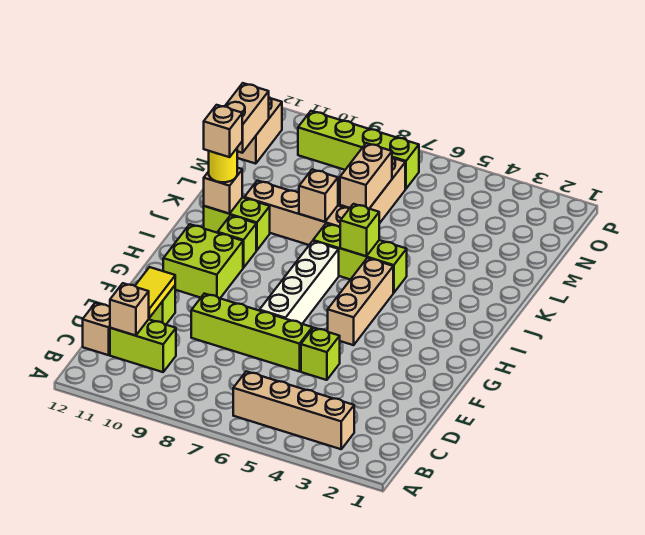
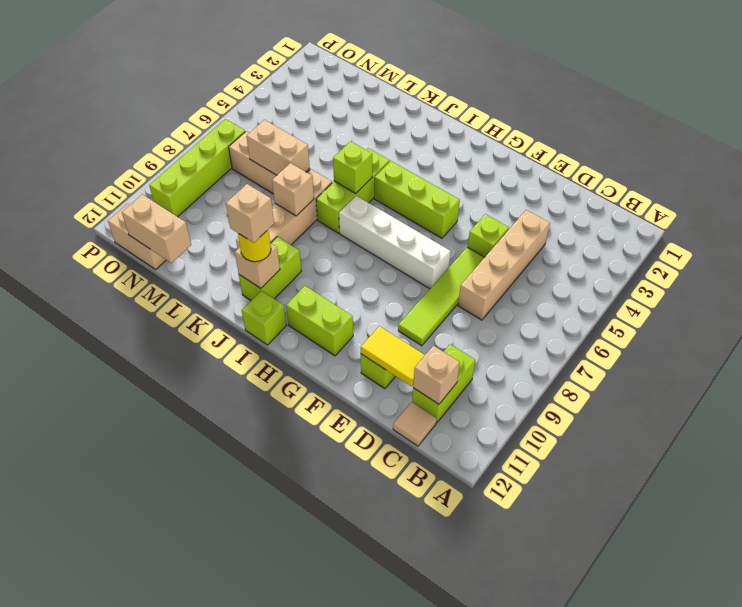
tan brick B3:B6 level 1 -> tan brick D4:D7 level 1
tan brick C12 level 1 -> tan tile C12 level 1
lime brick E6:E9 level 1 -> lime tile E6:E9 level 1
tan brick G5:I5 level 1 -> lime brick G5:I5 level 1
lime brick G10:H11 level 1 -> lime brick G11:H11 level 1
lime brick I10 level 1 -> lime brick I12 level 1

